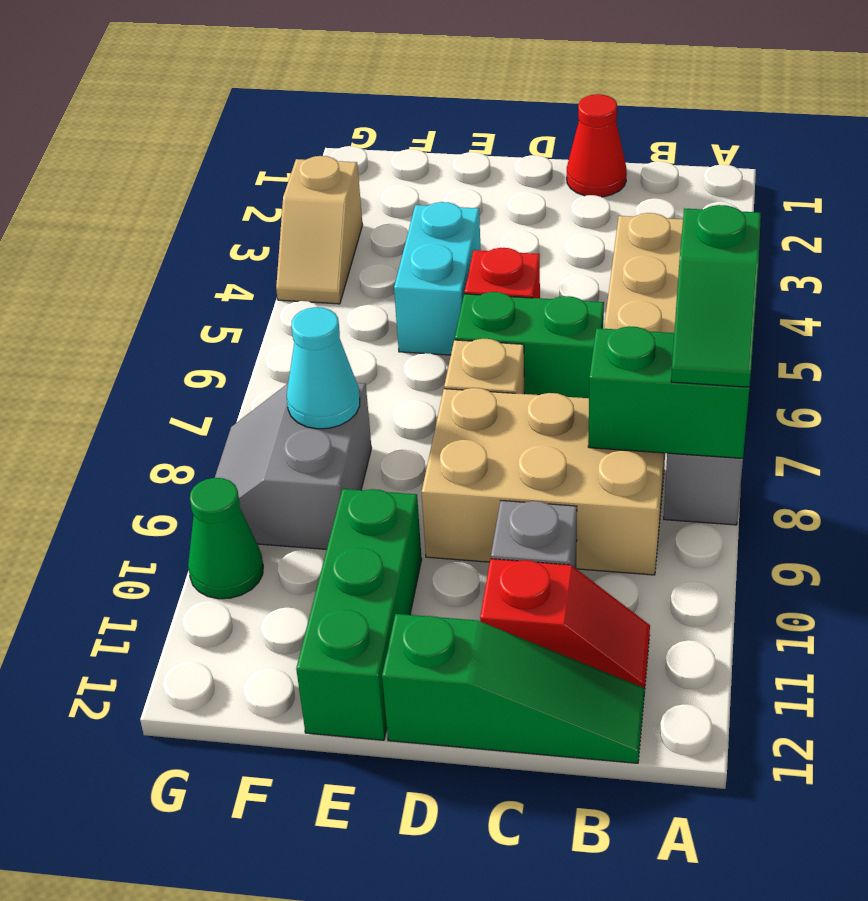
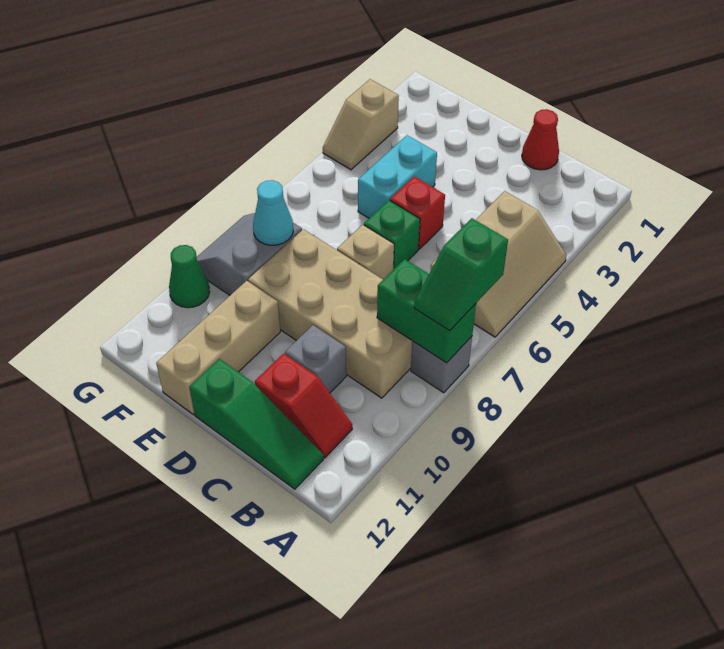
tan brick B8:D9 level 1 -> tan brick B8:E9 level 1
green brick C6:D6 level 1 -> green brick D6 level 1
green brick E10:E12 level 1 -> tan brick E10:E12 level 1

